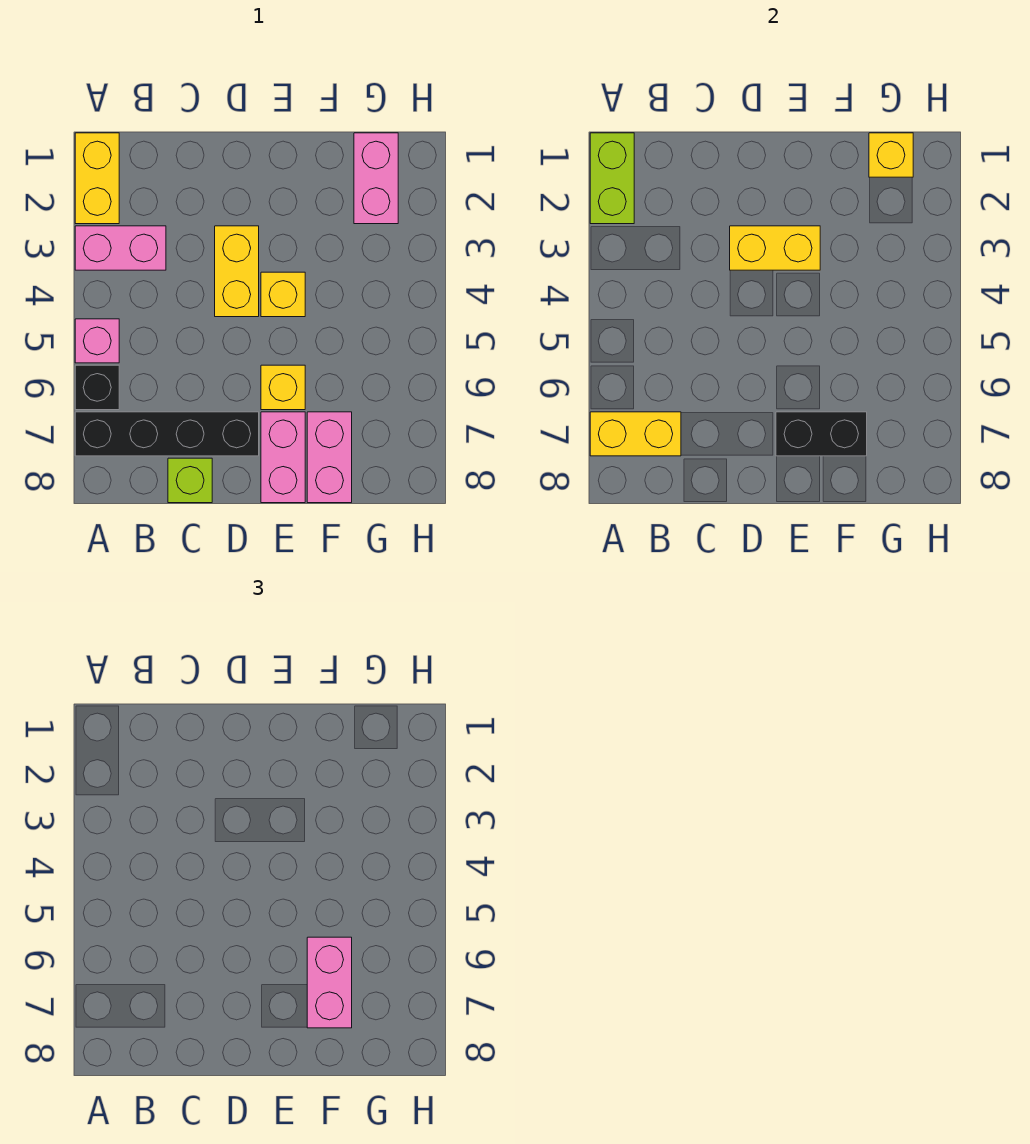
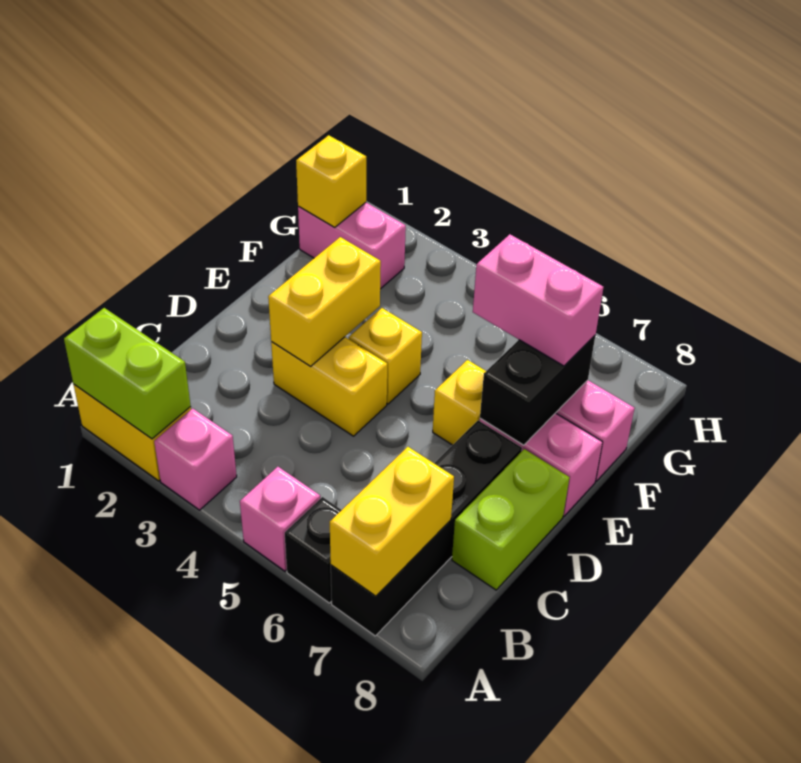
pink brick A3:B3 level 1 -> pink brick A3 level 1
lime brick C8 level 1 -> lime brick C8:D8 level 1

